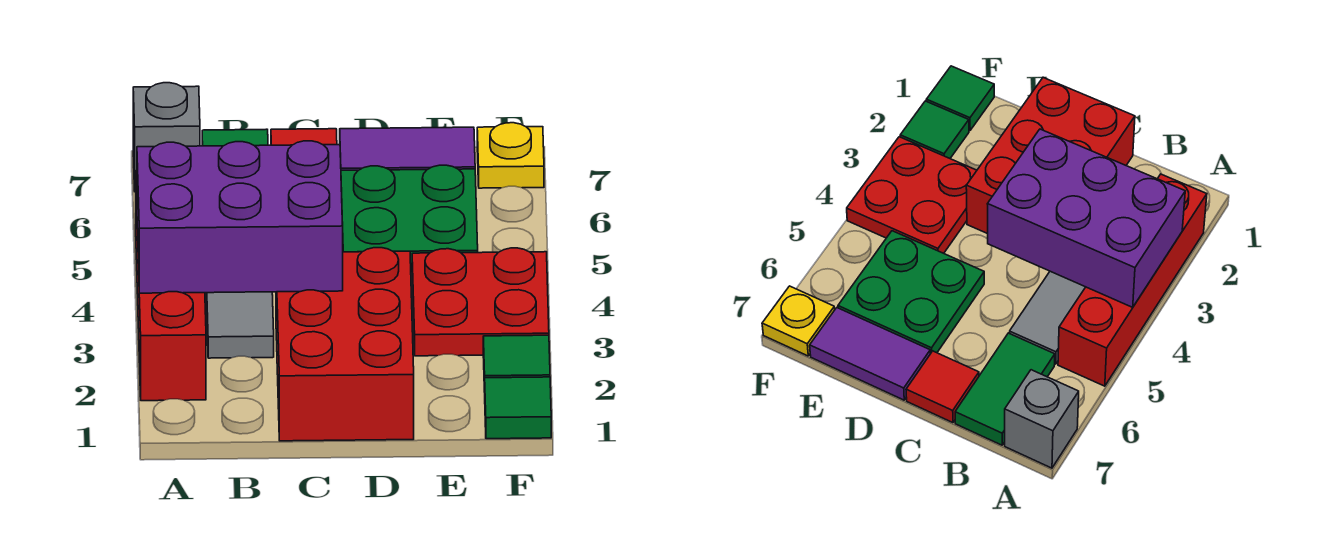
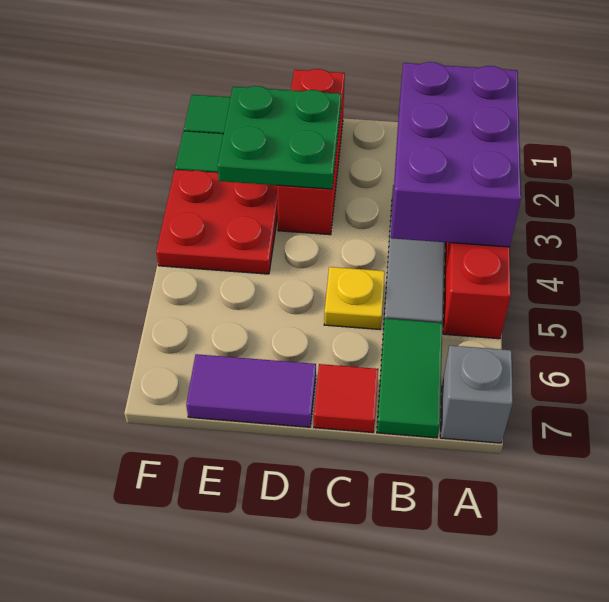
purple brick A3:C4 level 2 -> purple brick A2:B4 level 2
red brick C1:D3 level 1 -> red brick D1:D3 level 1
green plate D5:E6 level 1 -> green plate D2:E3 level 2
yellow plate F7 level 1 -> yellow plate C5 level 1

